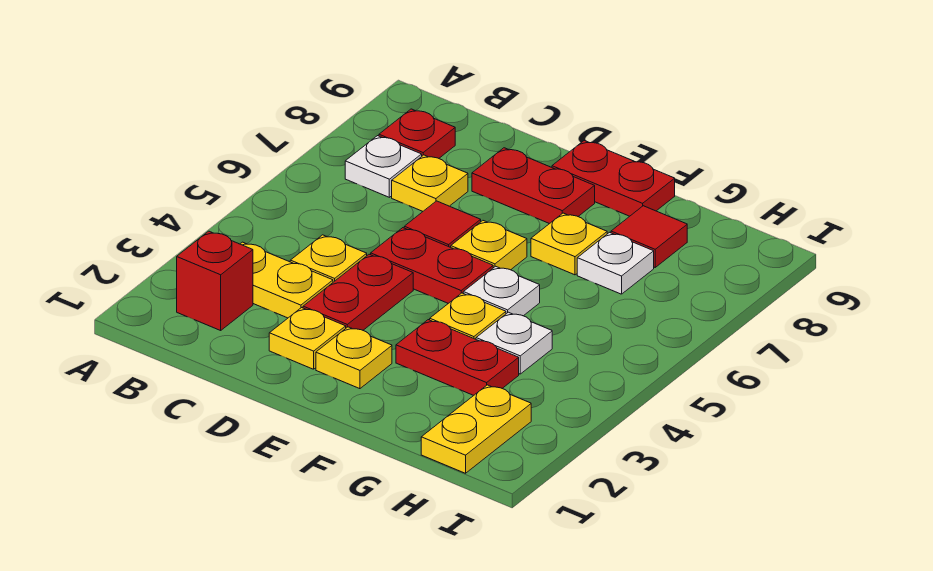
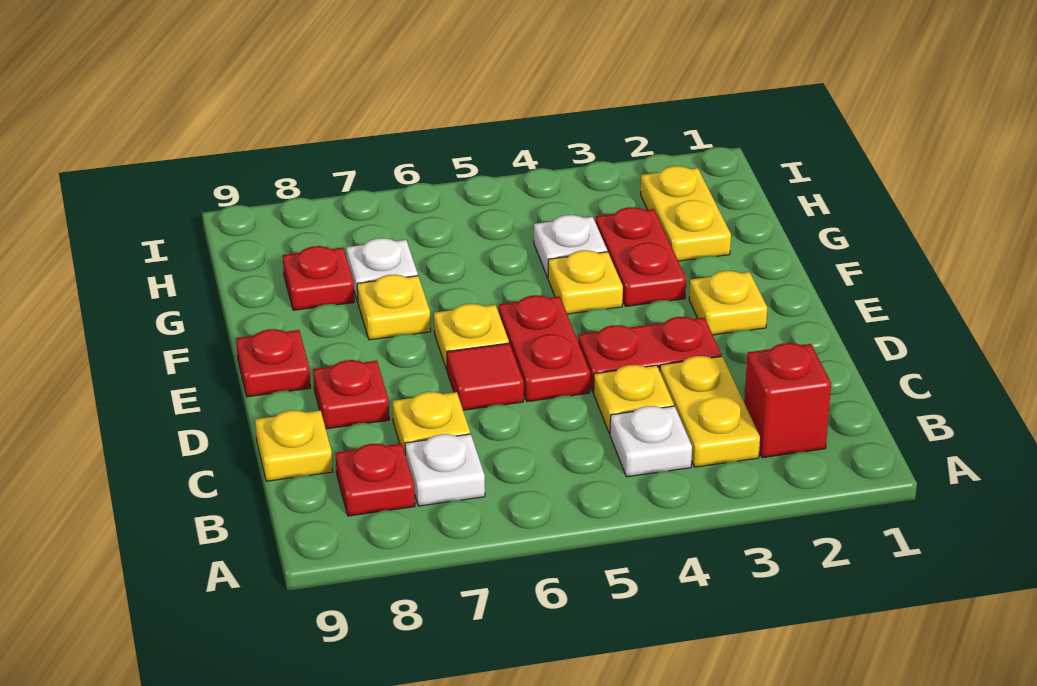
yellow plate D2 level 1 -> yellow plate C9 level 1
red plate D8:E8 level 1 -> red plate D8 level 1
red plate E9:F9 level 1 -> red plate E9 level 1
white plate F5 level 1 -> white plate B4 level 1
red tile G8 level 1 -> red plate G8 level 1
yellow plate H1:H2 level 1 -> yellow plate G2:H2 level 1

